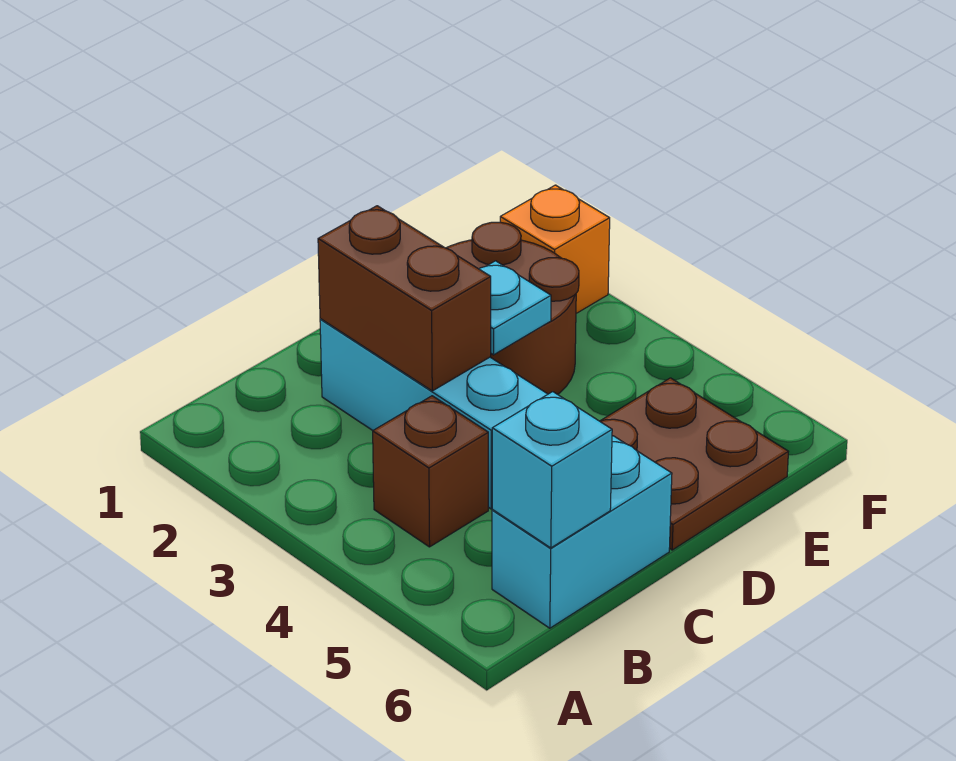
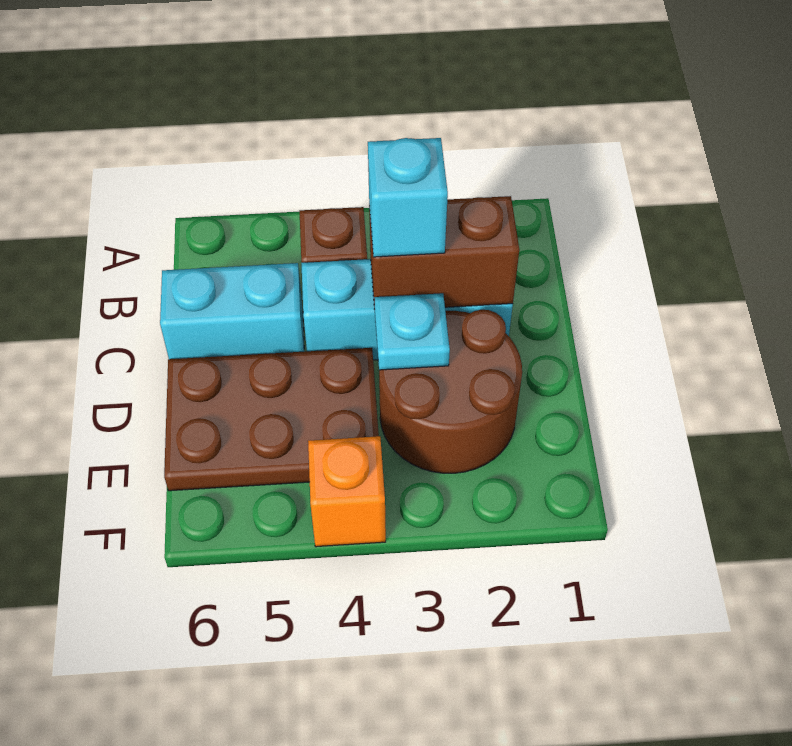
cyan brick B6:C6 level 1 -> cyan brick C5:C6 level 1
cyan brick B6 level 2 -> cyan brick C3 level 3
brown plate D5:E6 level 1 -> brown plate D4:E6 level 1
orange brick F2 level 1 -> orange brick F4 level 1

